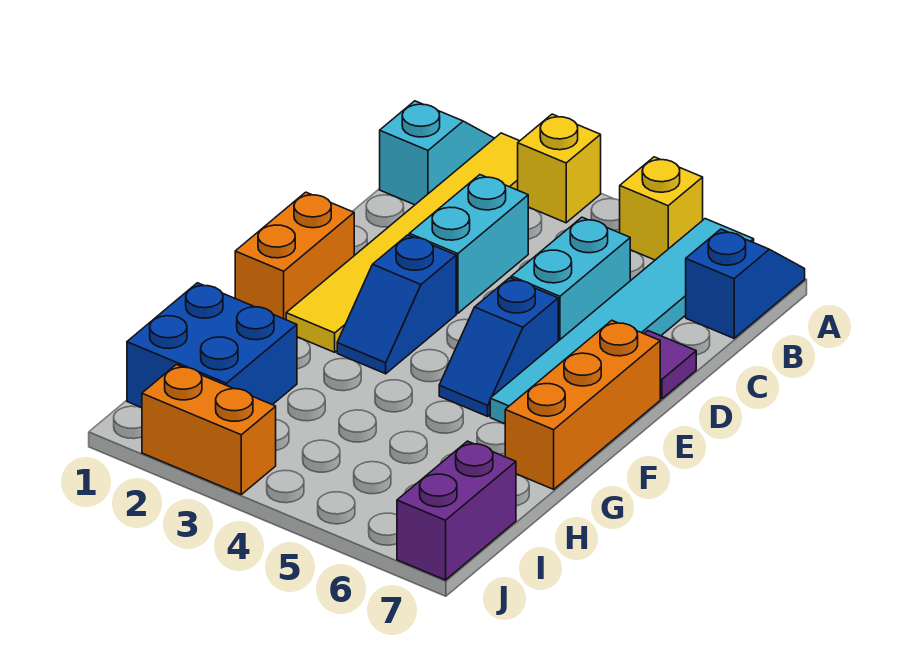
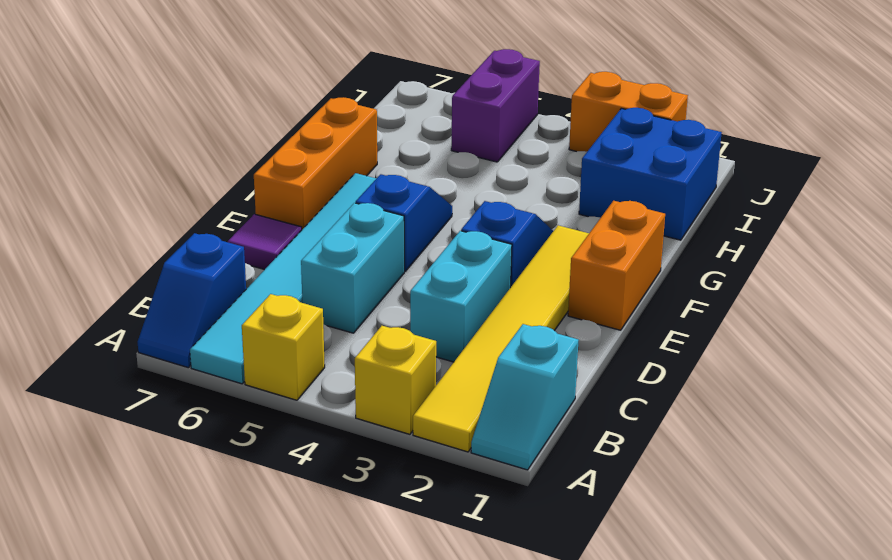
purple brick I7:J7 level 1 -> purple brick I5:J5 level 1

